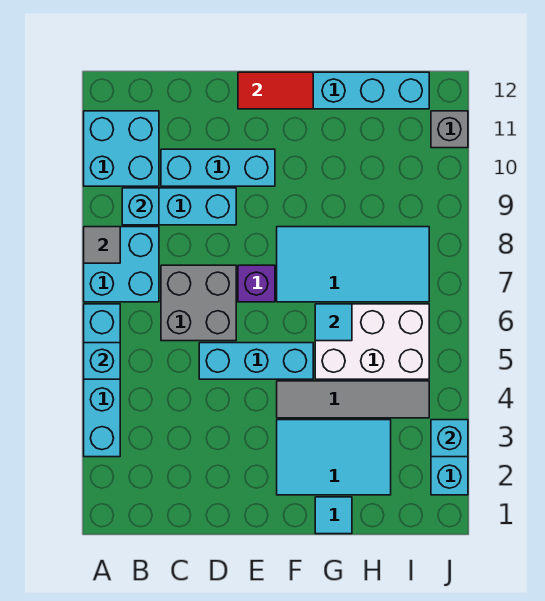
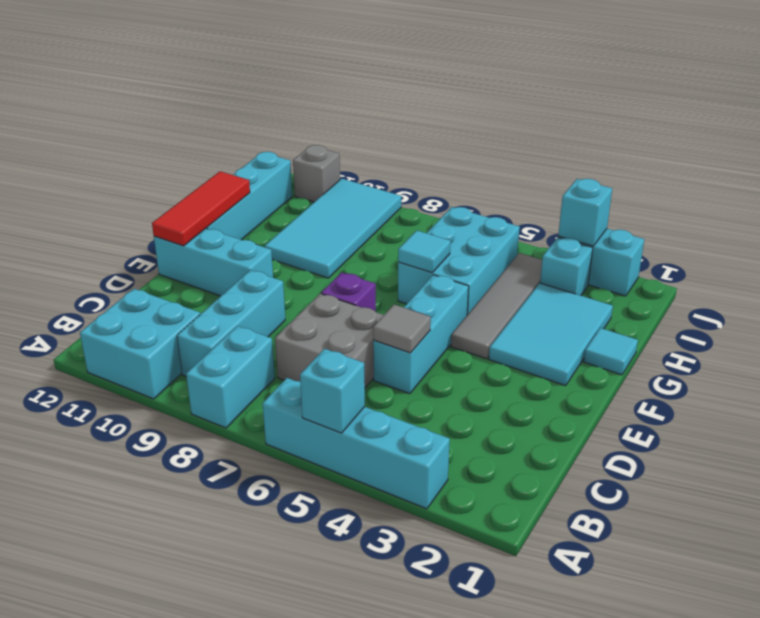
cyan brick A7:B8 level 1 -> cyan brick A8:B8 level 1
grey tile A8 level 2 -> grey tile D5 level 2
cyan brick B9 level 2 -> cyan brick I3 level 1
cyan brick C10:E10 level 1 -> cyan brick E10:E12 level 1
red tile E12:F12 level 2 -> red tile E12:G12 level 2
cyan tile F7:I8 level 1 -> cyan tile G9:J10 level 1
white brick G5:I6 level 1 -> cyan brick G5:I6 level 1

